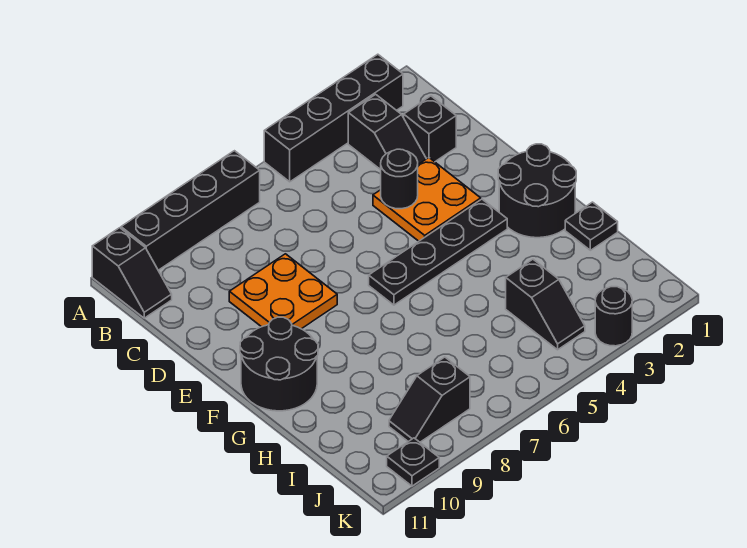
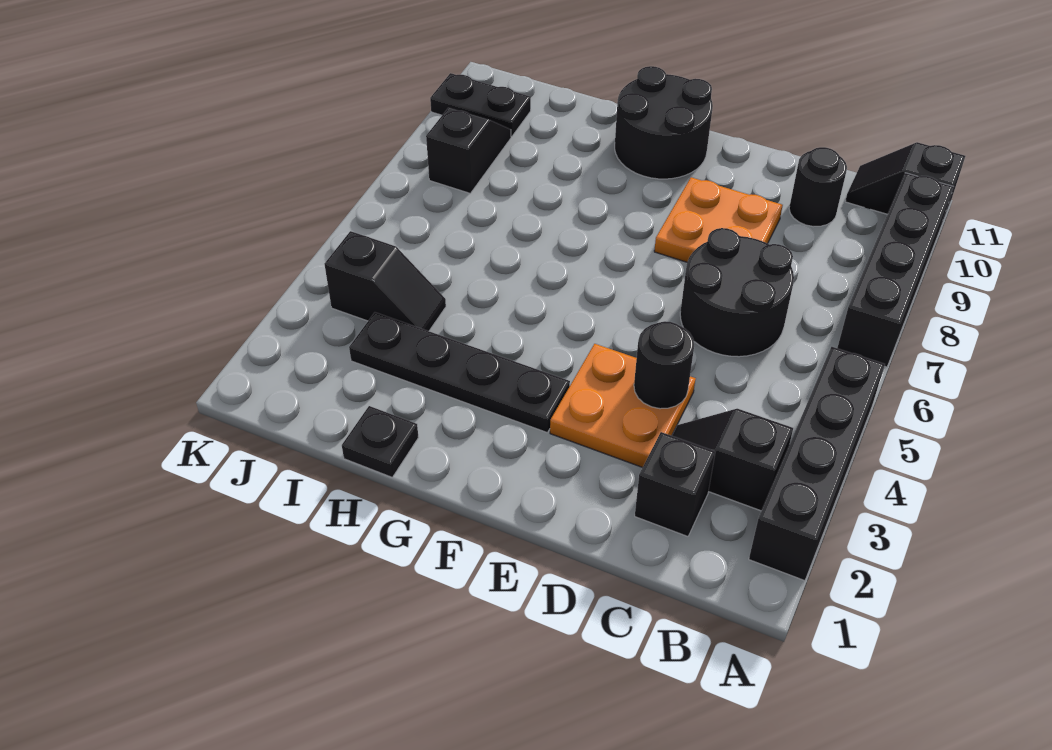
black round brick F1:G2 level 1 -> black round brick C6:D7 level 1
black plate F3:F6 level 1 -> black plate F3:I3 level 1
black slope I4:J4 level 1 top I -> black slope I4:J4 level 1 top J
black round brick K3 level 1 -> black round brick C10 level 1
black plate K10 level 1 -> black plate J10:K10 level 1

